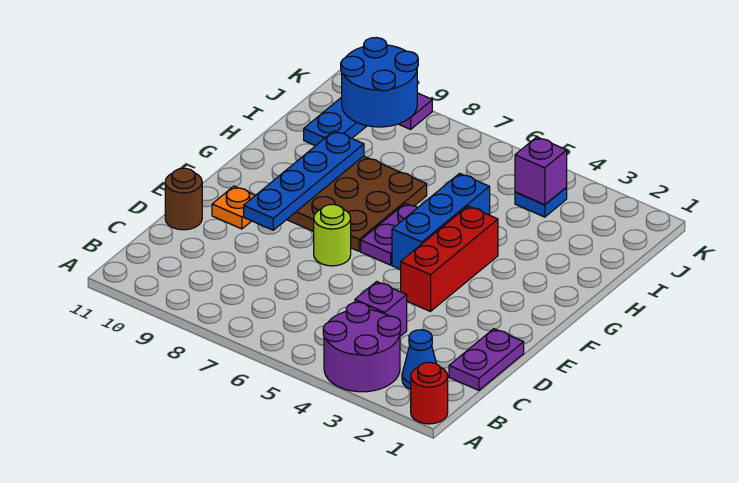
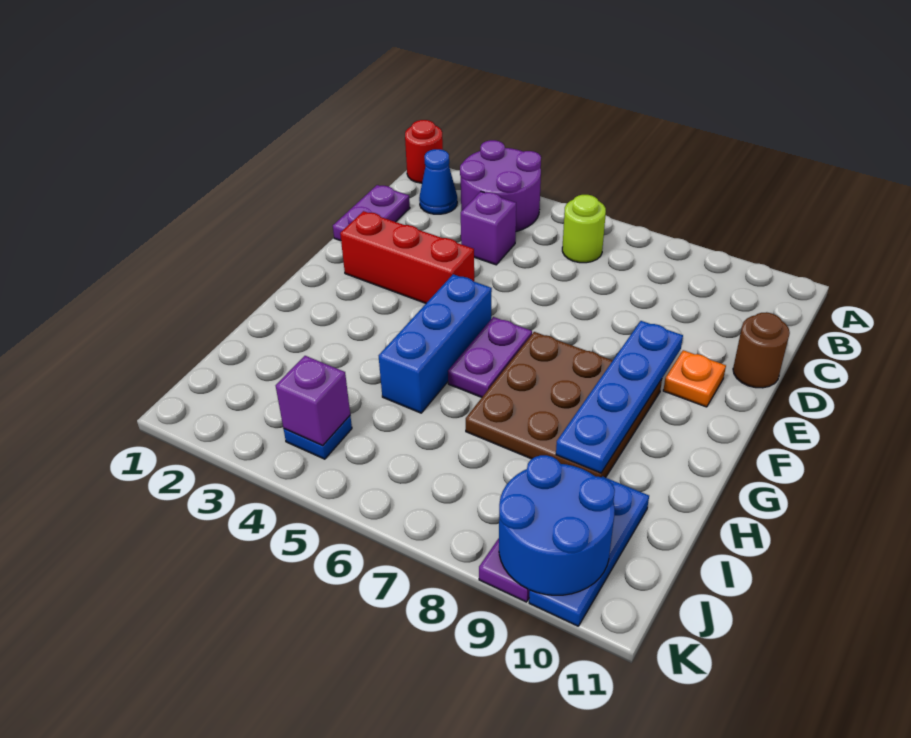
red brick E4:G4 level 1 -> red brick E2:E4 level 1
lime round brick E7 level 1 -> lime round brick B6 level 1

